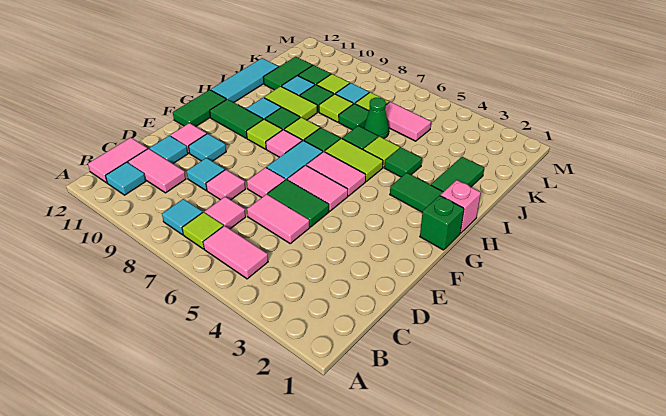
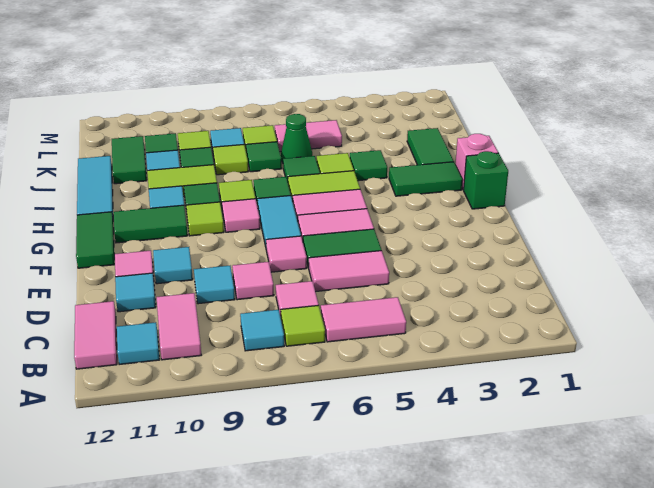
pink tile C10:C11 level 1 -> pink tile B10:C10 level 1

